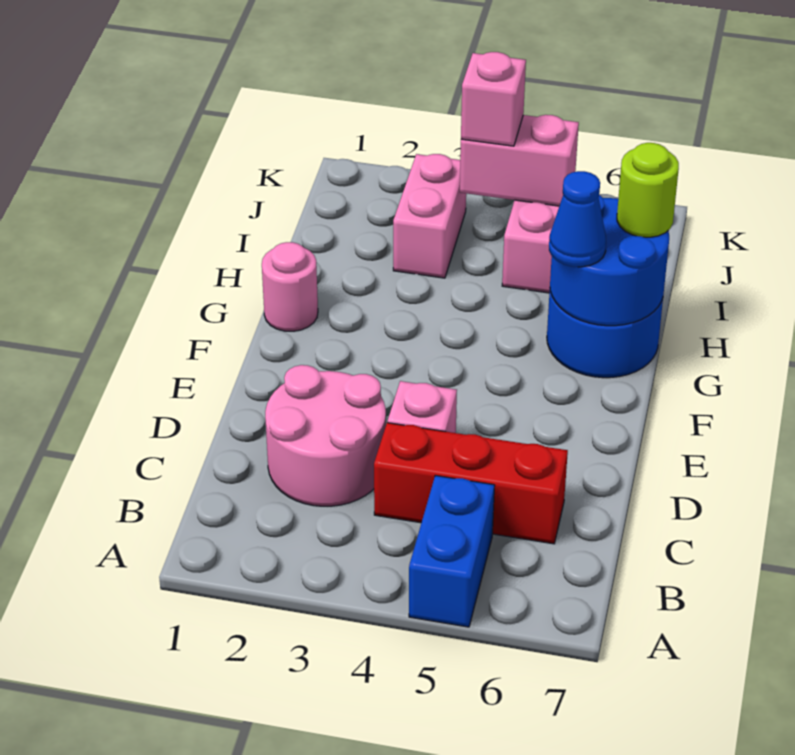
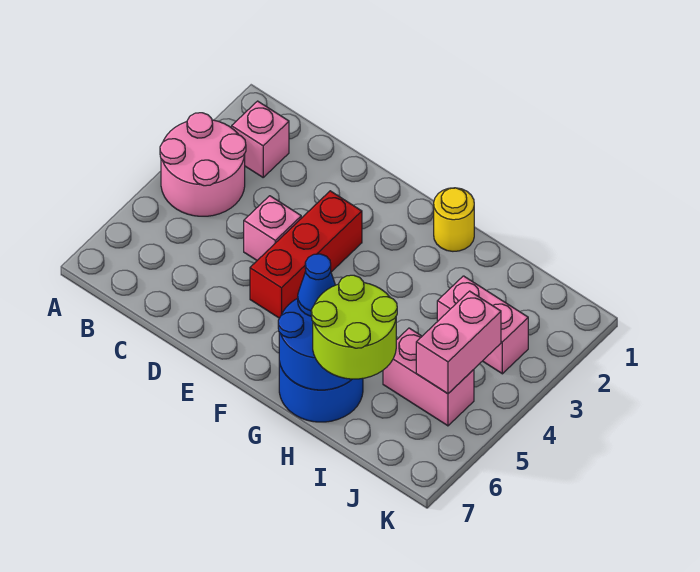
blue brick A5:B5 level 1 -> none
pink round brick C2:D3 level 1 -> pink round brick A3:B4 level 1
red brick C4:C6 level 1 -> red brick E3:E5 level 1
pink round brick G1 level 1 -> yellow round brick G1 level 1
lime round brick H7 level 3 -> lime round brick H6:I7 level 3
pink brick J4 level 3 -> pink brick B2 level 1

